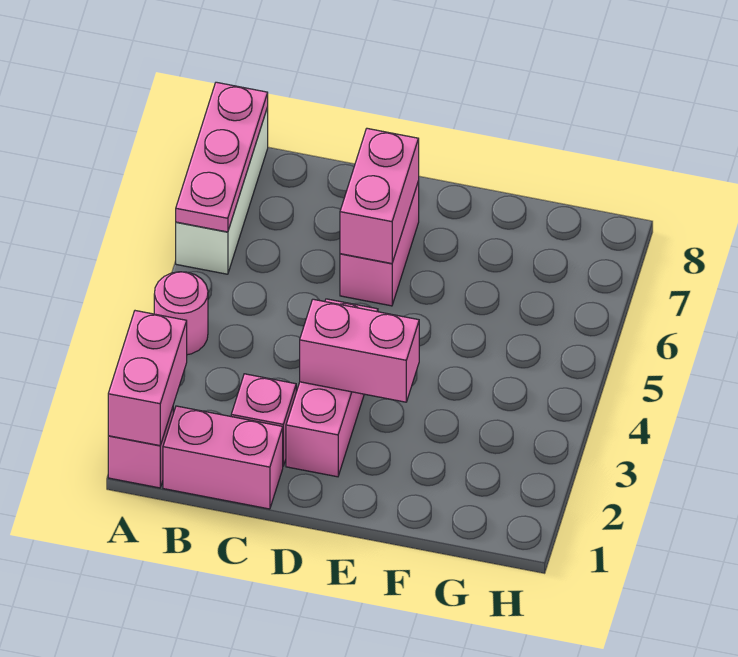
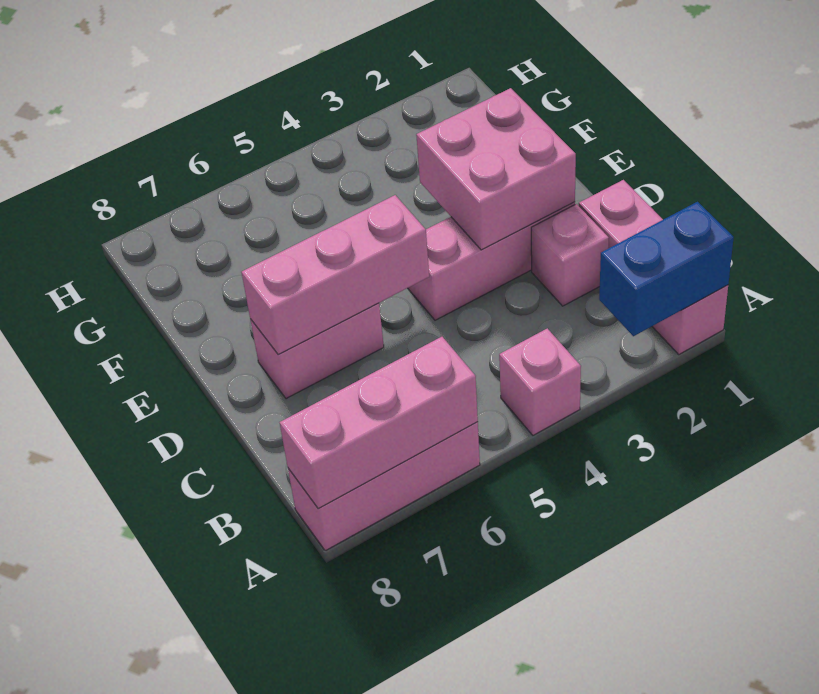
pink brick A1:A2 level 2 -> blue brick A1:A2 level 2
pink round brick A4 level 1 -> pink brick A4 level 1
white brick A6:A8 level 1 -> pink brick A6:A8 level 1
pink plate A6:A8 level 2 -> pink brick A6:A8 level 2
pink brick D3:E3 level 2 -> pink brick D2:E3 level 2
pink brick D6:D7 level 2 -> pink brick D5:D7 level 2

